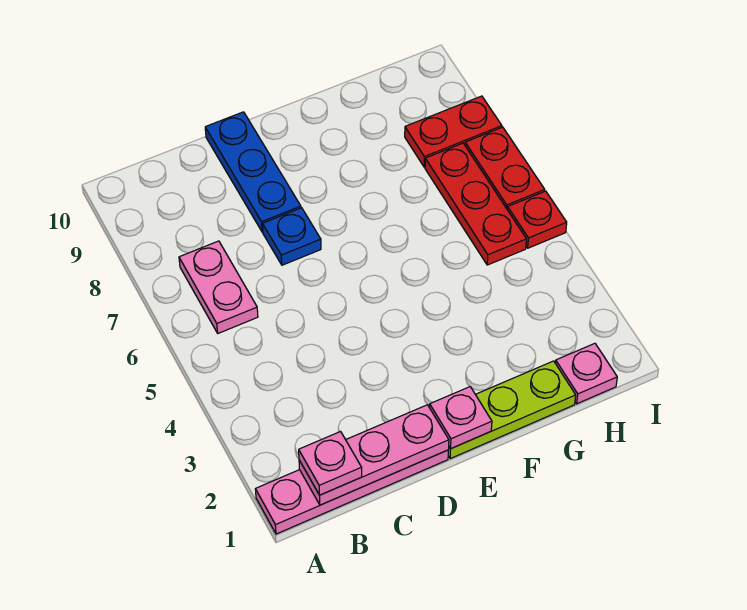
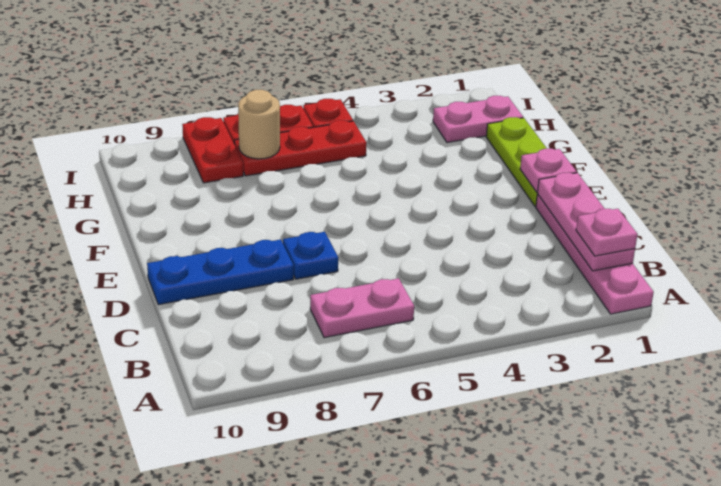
pink plate H1 level 1 -> pink plate H1:H2 level 1
none -> tan round brick H7 level 2

